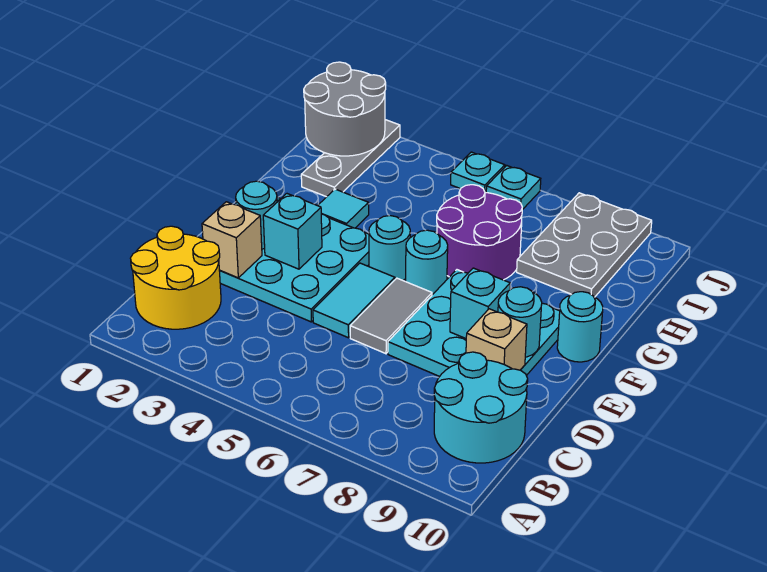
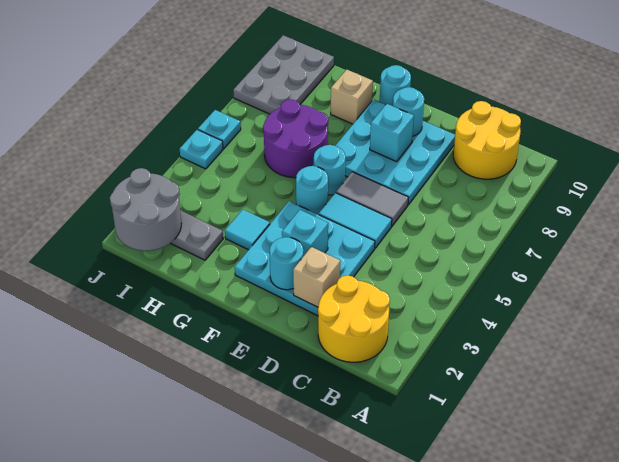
cyan round brick B9:C10 level 1 -> yellow round brick B9:C10 level 1
tan brick D9 level 2 -> tan brick G9 level 1
grey plate H8:J9 level 1 -> grey plate I8:J10 level 1

